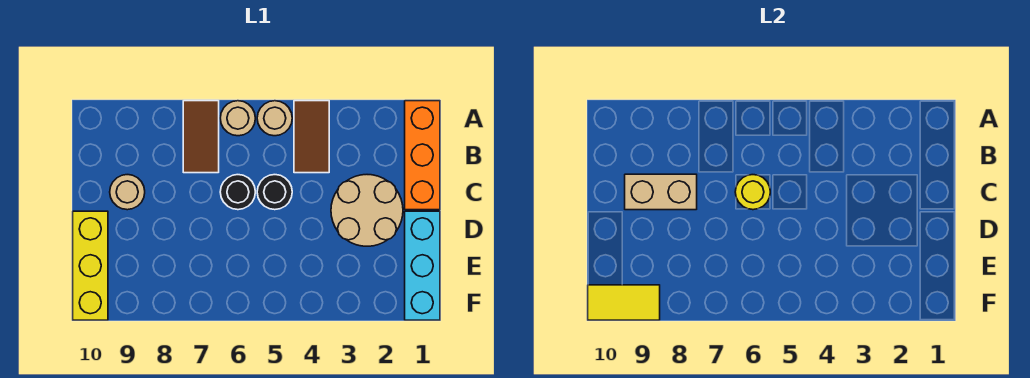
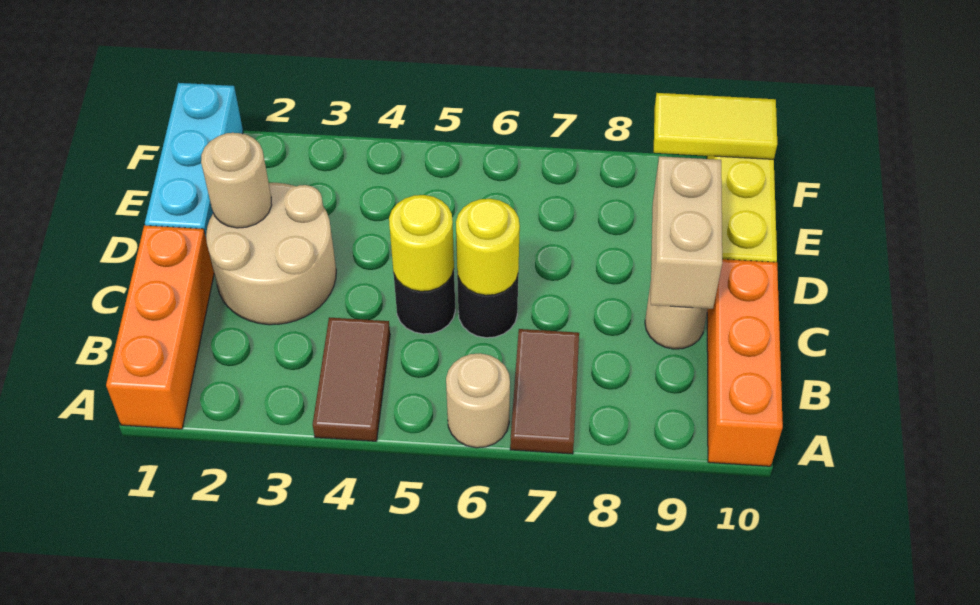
tan round brick A5 level 1 -> tan round brick D2 level 2
none -> orange brick A10:C10 level 1
none -> yellow round brick C5 level 2
tan brick C8:C9 level 2 -> tan brick C9:D9 level 2

